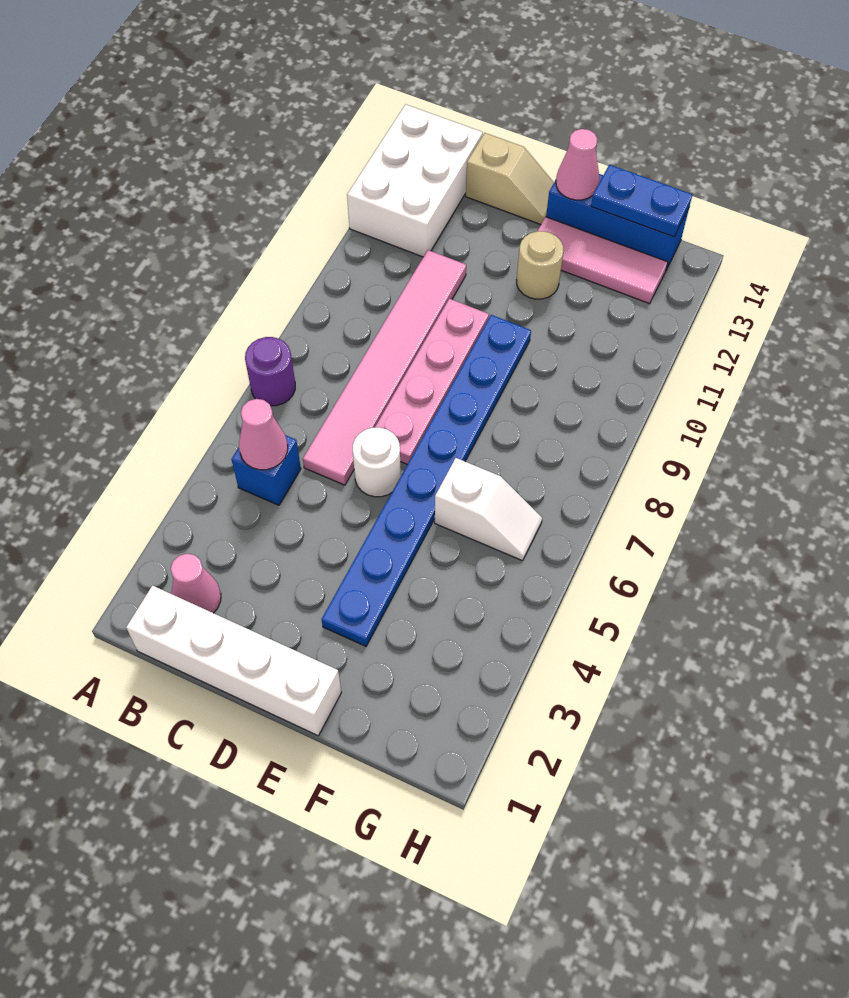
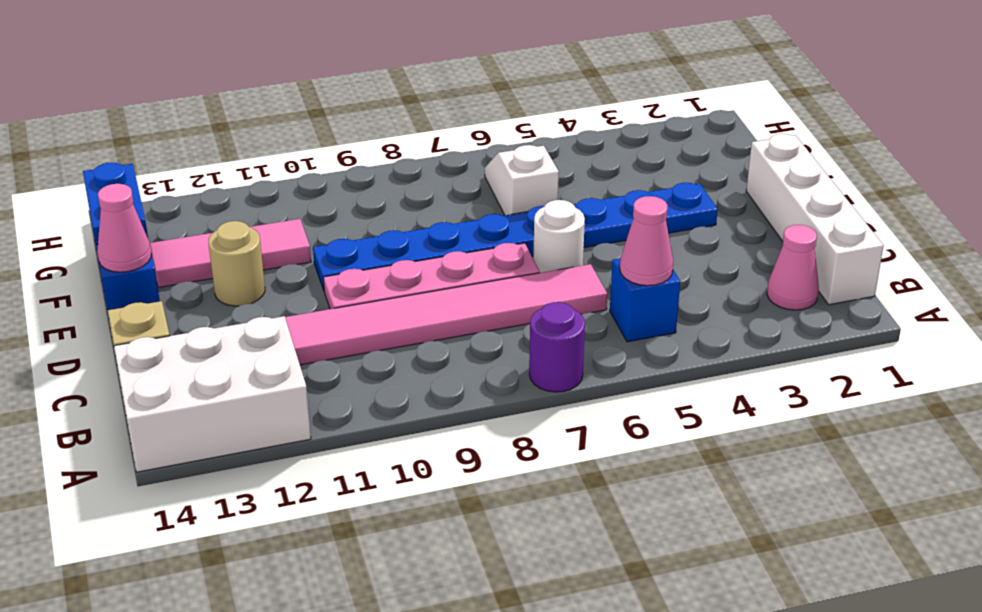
pink tile E13:G13 level 1 -> pink tile F11:F13 level 1

